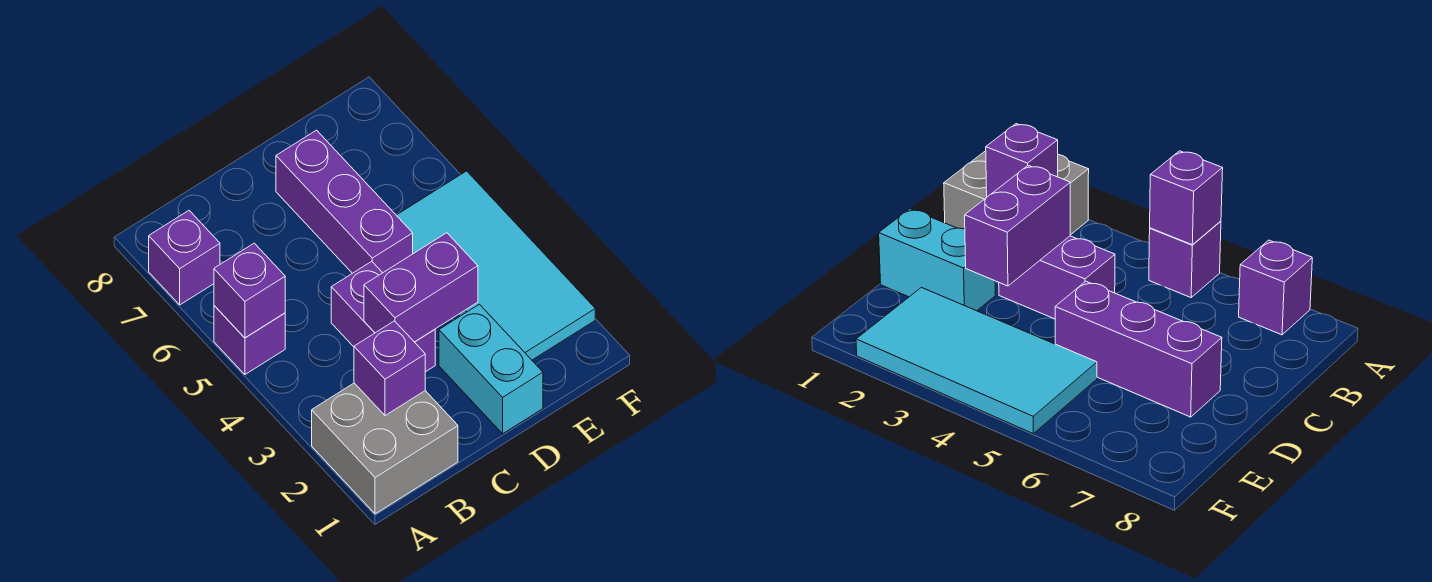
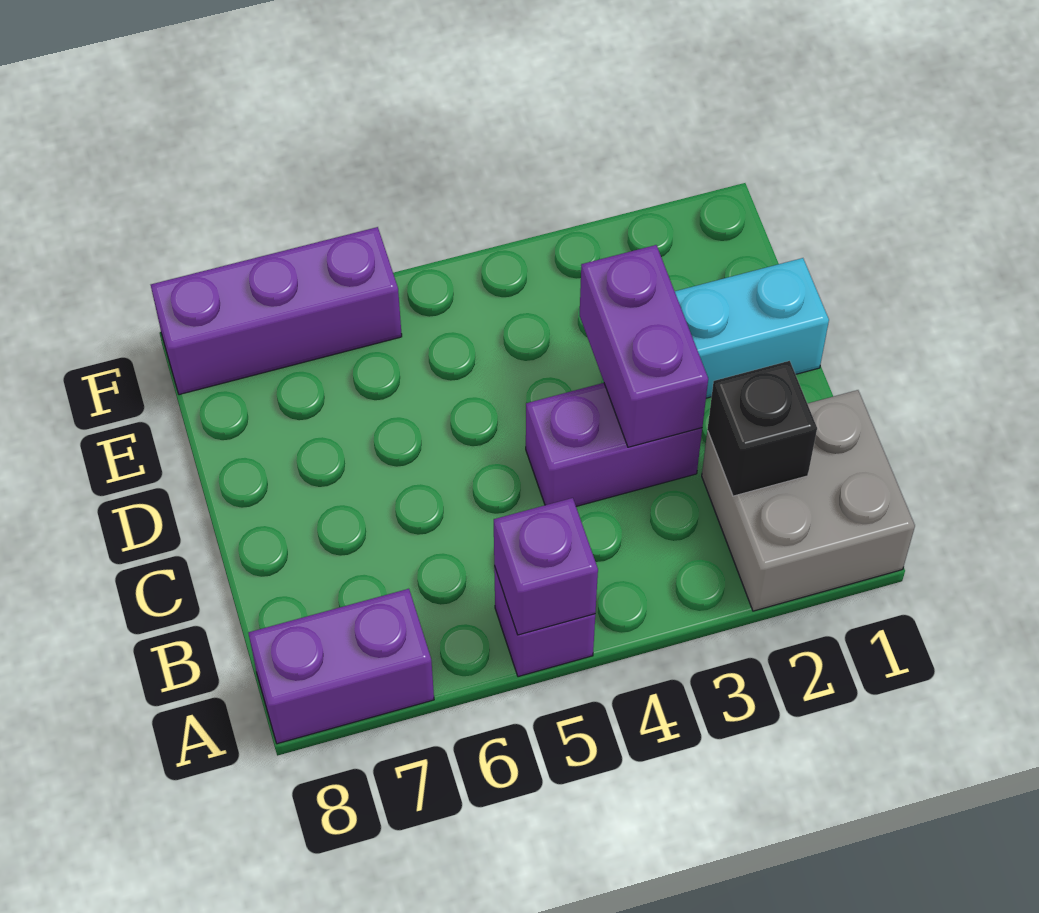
purple brick A7 level 1 -> purple brick A7:A8 level 1
purple brick B2 level 2 -> black brick B2 level 2
purple brick D5:D7 level 1 -> purple brick F6:F8 level 1
cyan tile E2:F5 level 1 -> none

